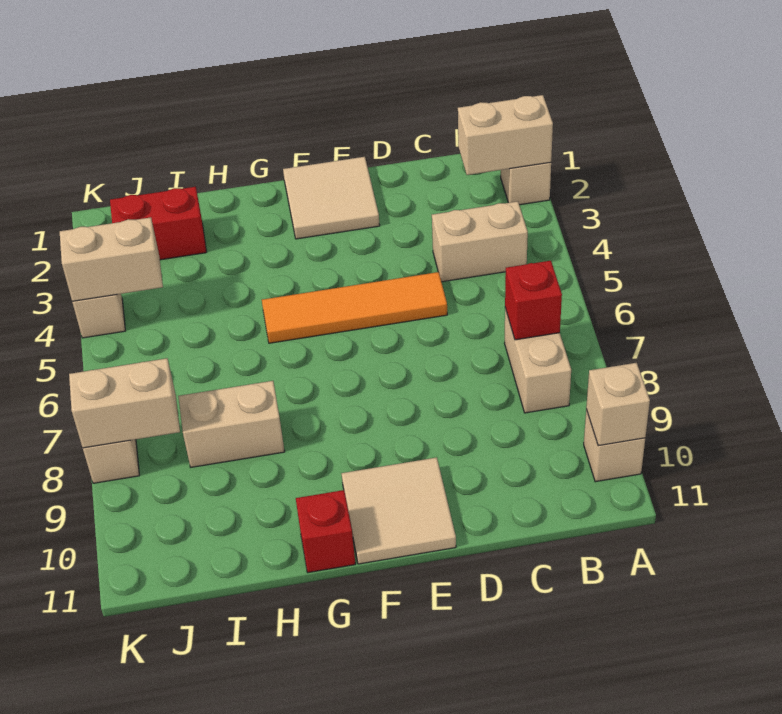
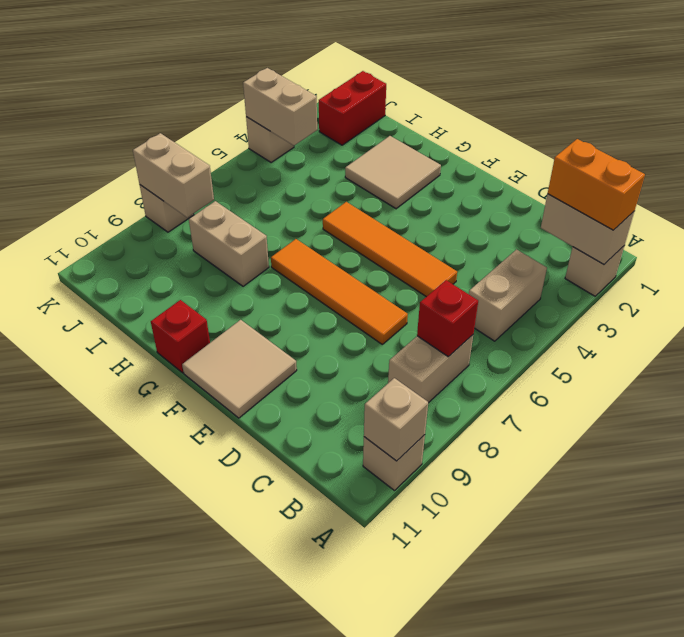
none -> orange brick A2:B2 level 3
tan brick B4:C4 level 1 -> tan brick B4:B5 level 1
none -> orange tile D7:G7 level 1
tan tile E1:F2 level 1 -> tan tile G2:H3 level 1
red brick I2:J2 level 1 -> red brick J1:J2 level 1

